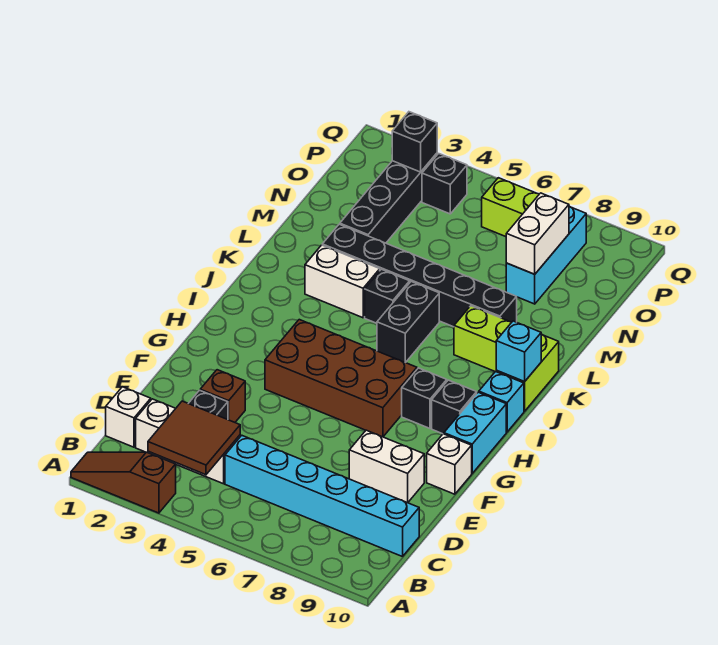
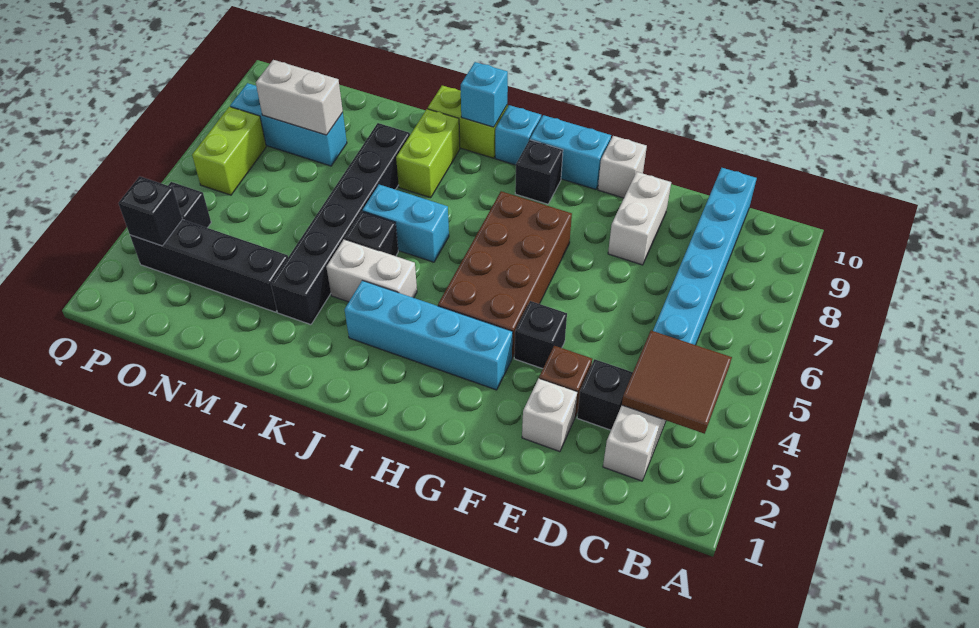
brown slope A1:A3 level 1 top 3 -> none
white brick C1 level 1 -> white brick E2 level 1
none -> cyan brick G3:J3 level 1
black brick H8 level 1 -> black brick F4 level 1
black brick J6:K6 level 1 -> cyan brick J6:K6 level 1
white brick K3:K4 level 1 -> white brick J4:K4 level 1

